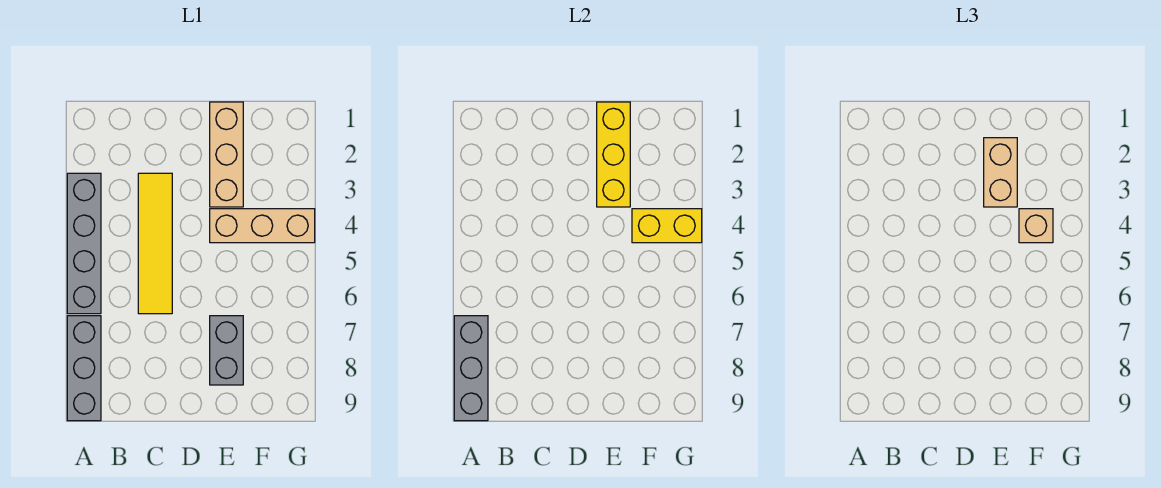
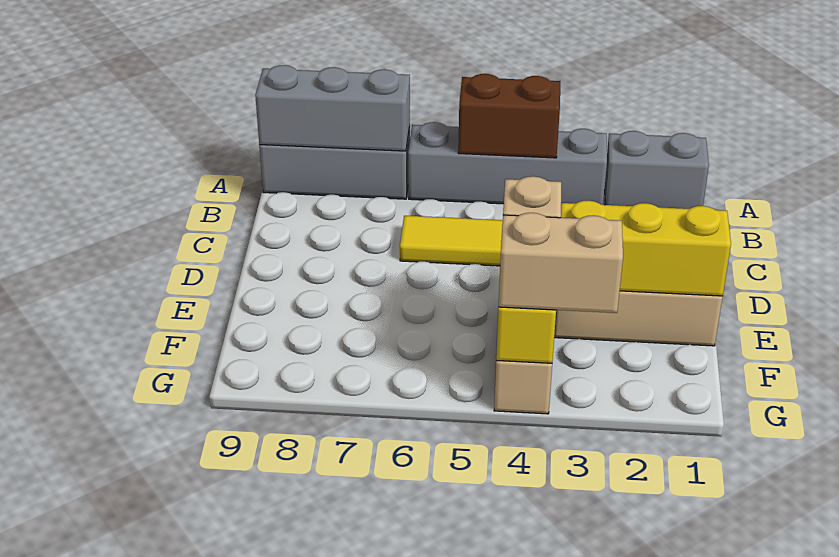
none -> brown brick A4:A5 level 2
tan brick E2:E3 level 3 -> tan brick G3:G4 level 3
grey brick E7:E8 level 1 -> grey brick A1:A2 level 1

